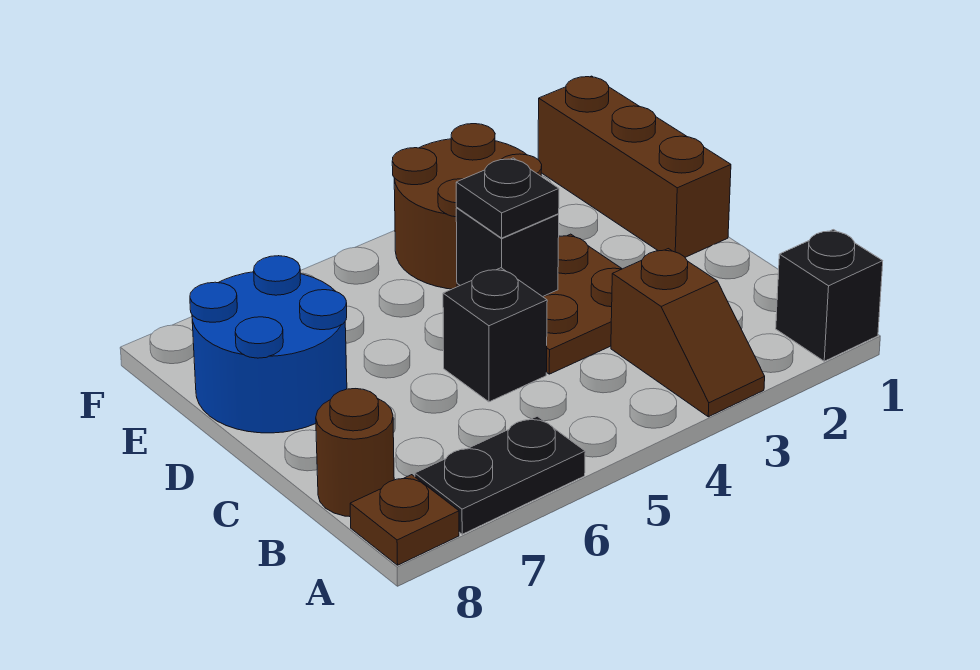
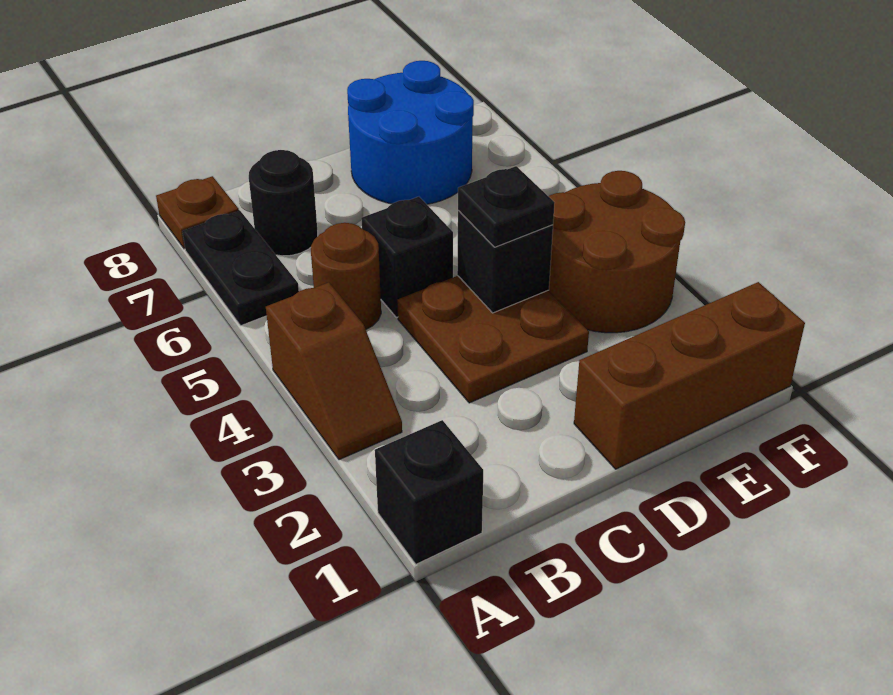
brown slope A3:B3 level 1 top B -> brown slope A3:A4 level 1 top 4
none -> black round brick B7 level 1
brown round brick B8 level 1 -> brown round brick B5 level 1

